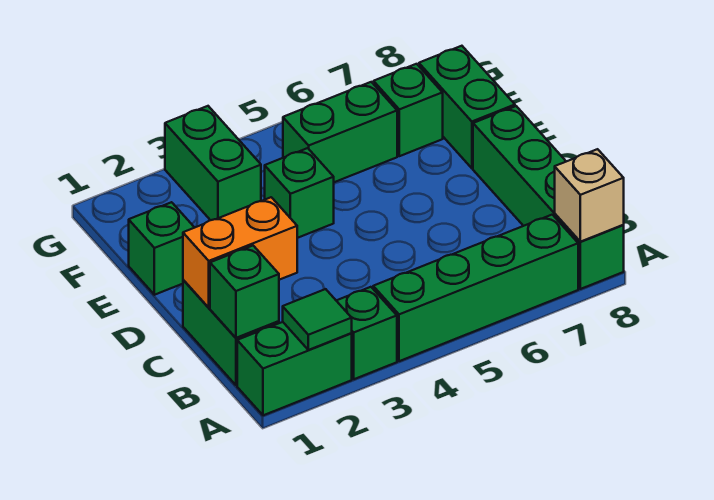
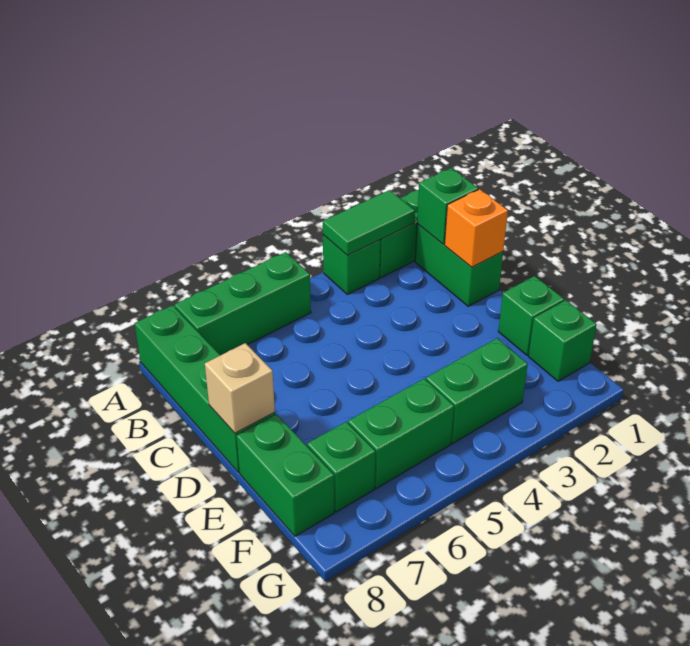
green tile A2 level 2 -> green tile A2:A3 level 2
green brick A4:A7 level 1 -> green brick A5:A7 level 1
tan brick A8 level 2 -> tan brick D8 level 2
orange brick C1:C2 level 2 -> orange brick C1 level 2
green brick E4 level 1 -> green brick F1 level 1
green brick F3:G3 level 1 -> green brick F3:F4 level 1

